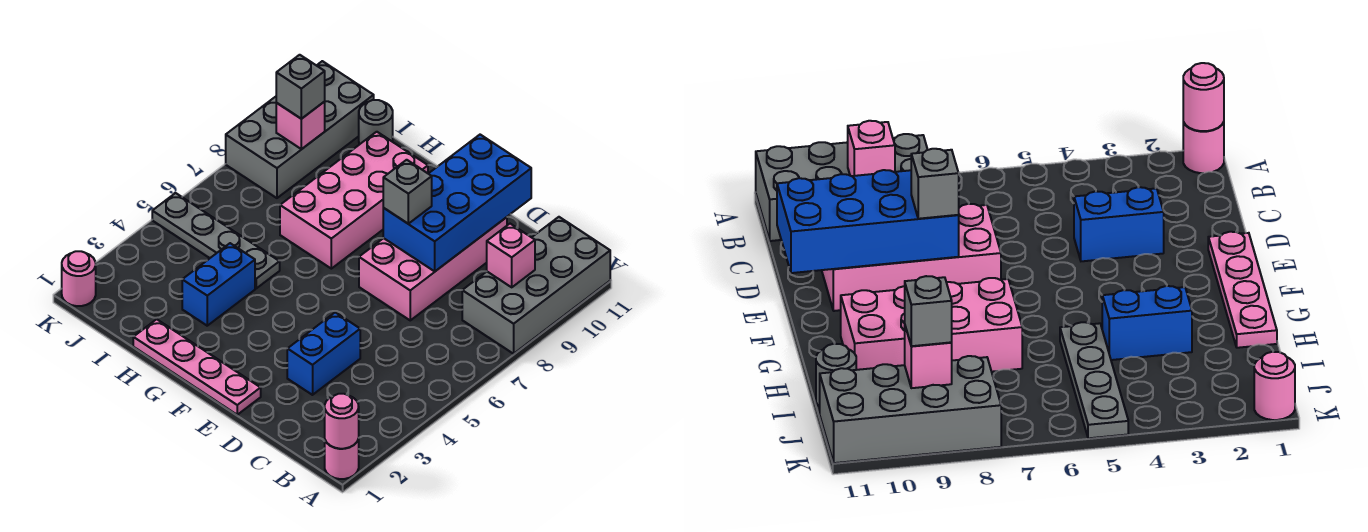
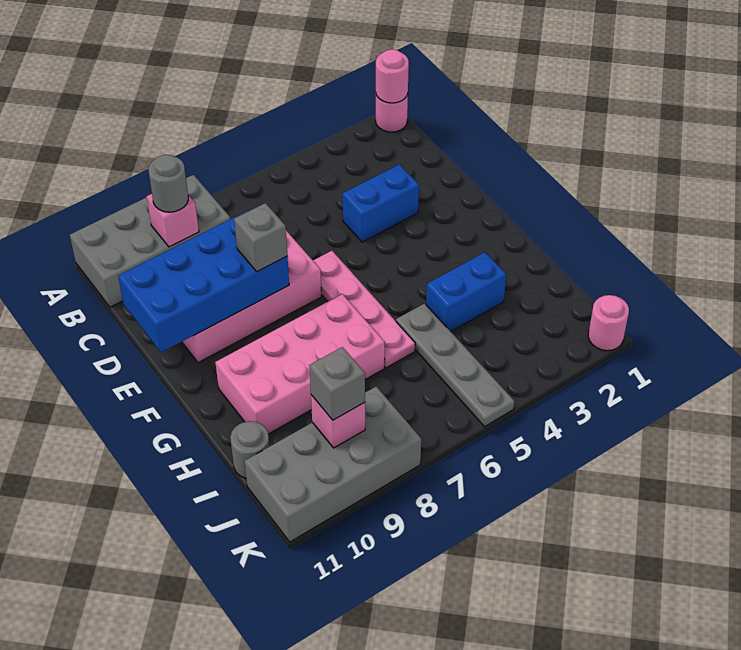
none -> grey round brick B9 level 3
pink plate E1:H1 level 1 -> pink plate E6:H6 level 1

